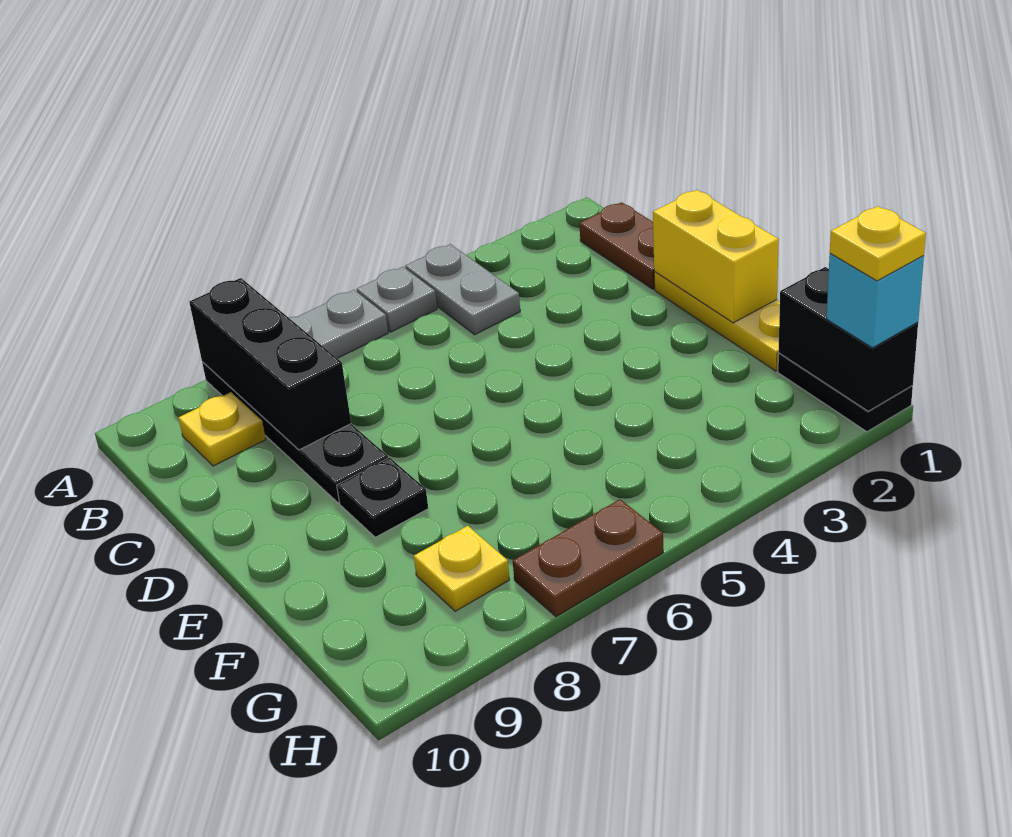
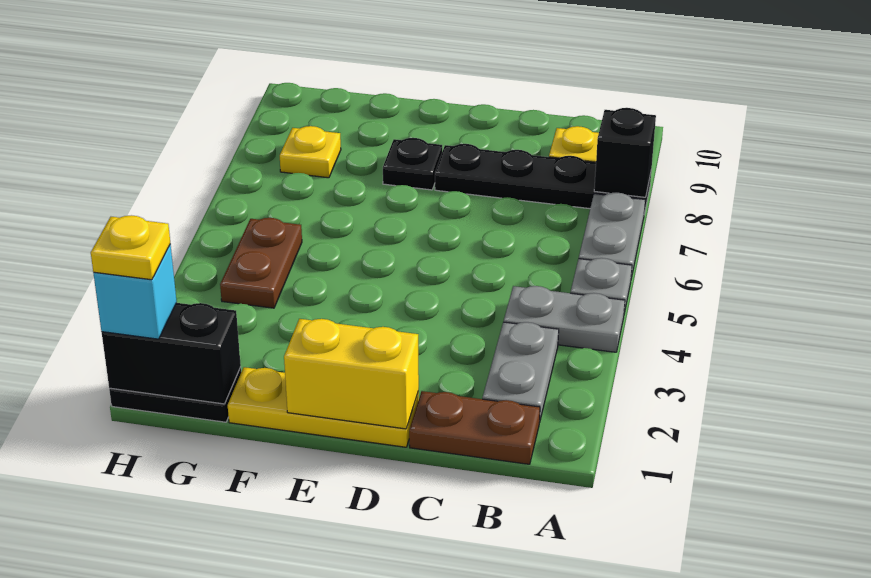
black brick A8:C8 level 2 -> black brick A8 level 2
none -> grey plate B2:B3 level 1
brown plate H6:H7 level 1 -> brown plate G4:G5 level 1

